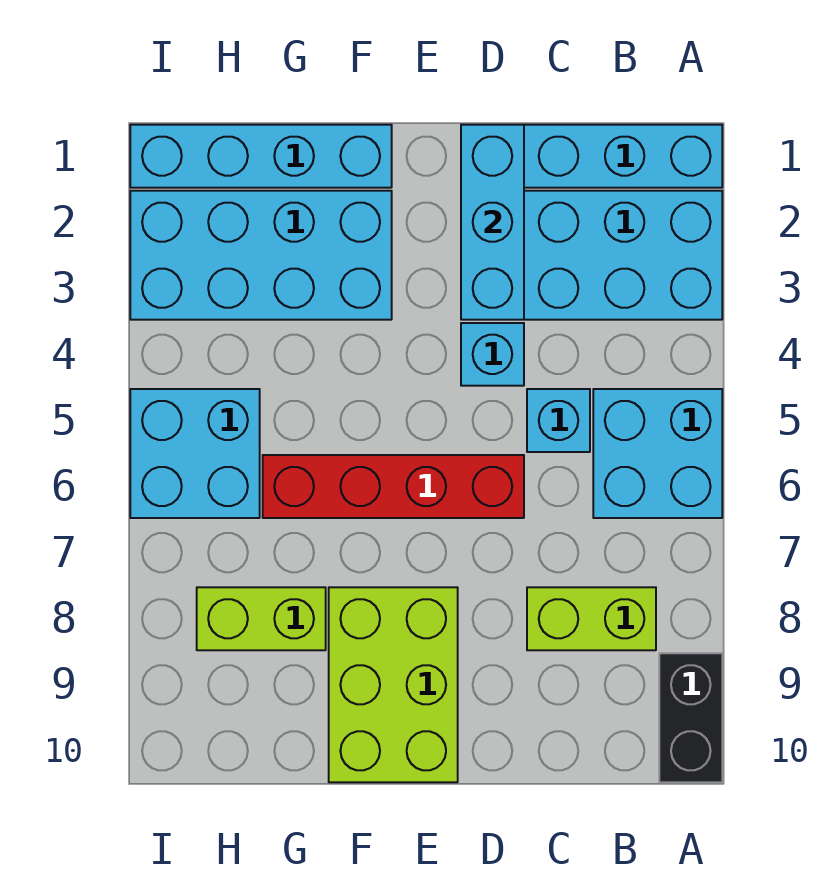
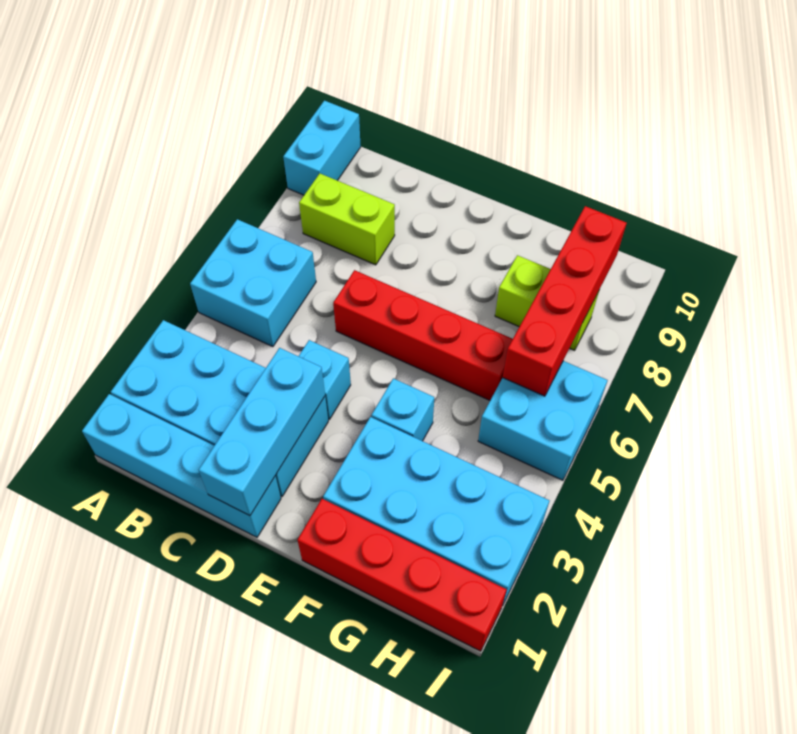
black brick A9:A10 level 1 -> cyan brick A9:A10 level 1
cyan brick C5 level 1 -> cyan brick F4 level 1
lime brick E8:F10 level 1 -> none
cyan brick F1:I1 level 1 -> red brick F1:I1 level 1
none -> red brick H6:H9 level 2

